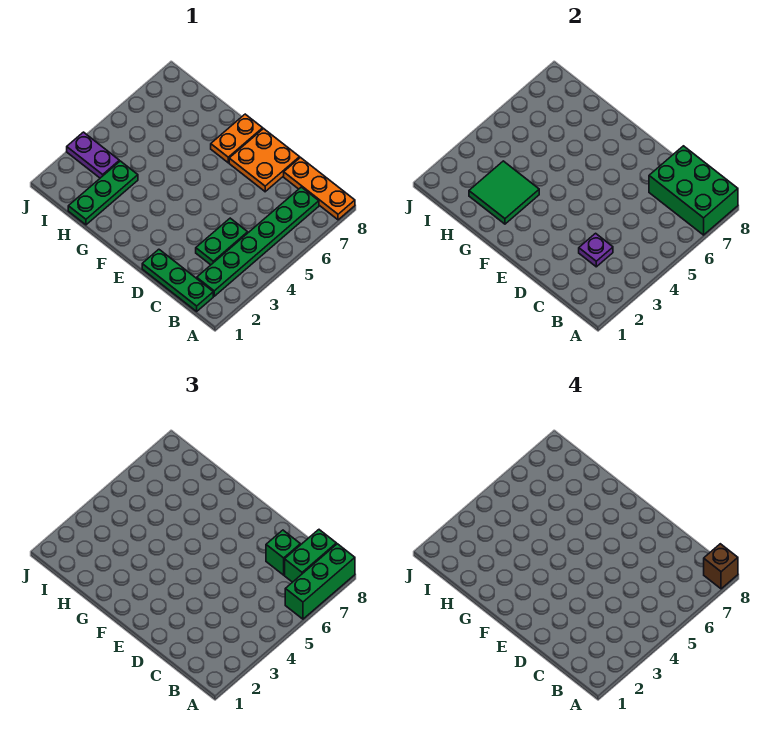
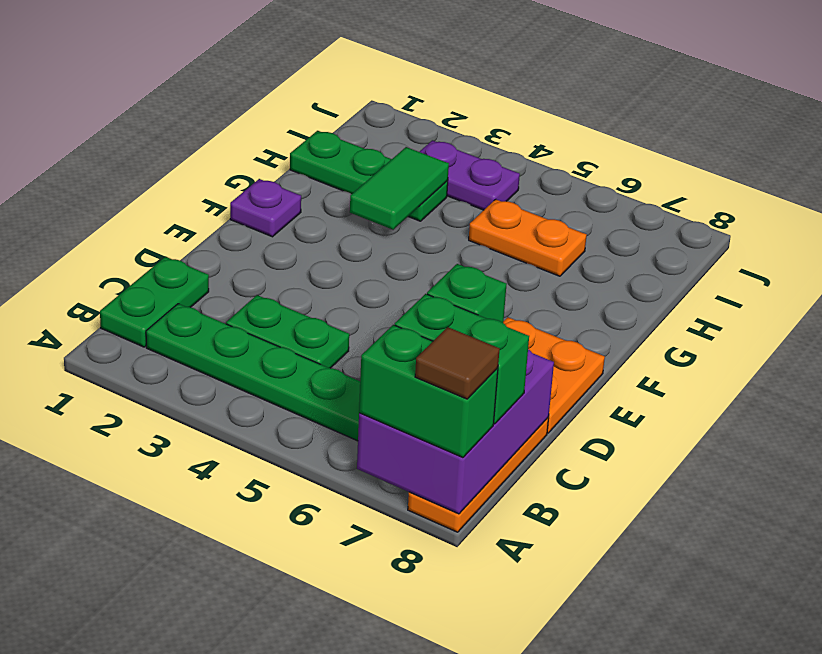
green brick A6:A8 level 3 -> green brick A7:A8 level 3
green brick A7:C8 level 2 -> purple brick A7:C8 level 2
brown brick A8 level 4 -> brown tile A8 level 4
green plate B1:D1 level 1 -> green plate B1:C1 level 1
purple plate C3 level 2 -> purple plate F1 level 1
orange plate F7:F8 level 1 -> orange plate H5:H6 level 1
green tile G2:H3 level 2 -> green tile G3:H3 level 2
purple plate I3:J3 level 1 -> purple plate I3:I4 level 1

